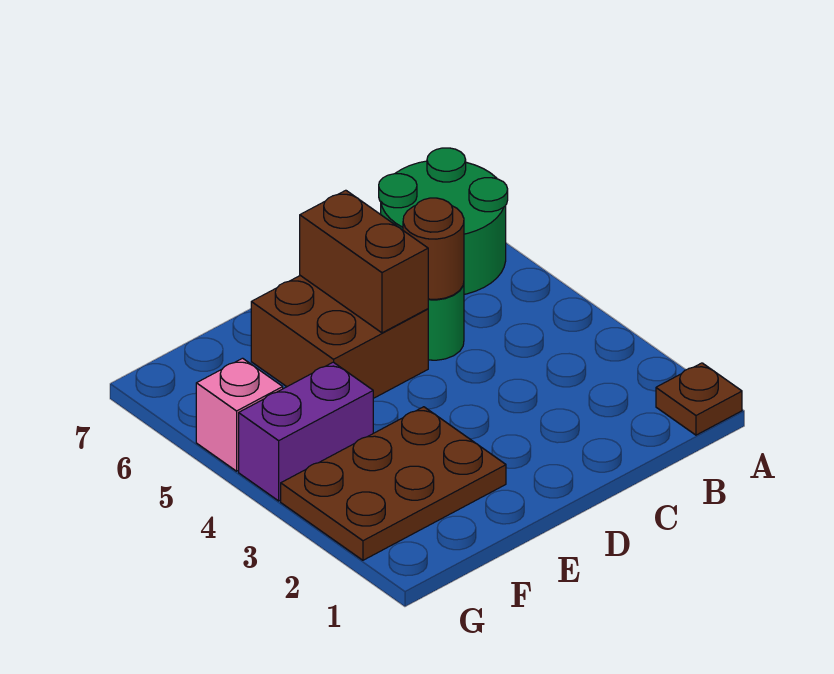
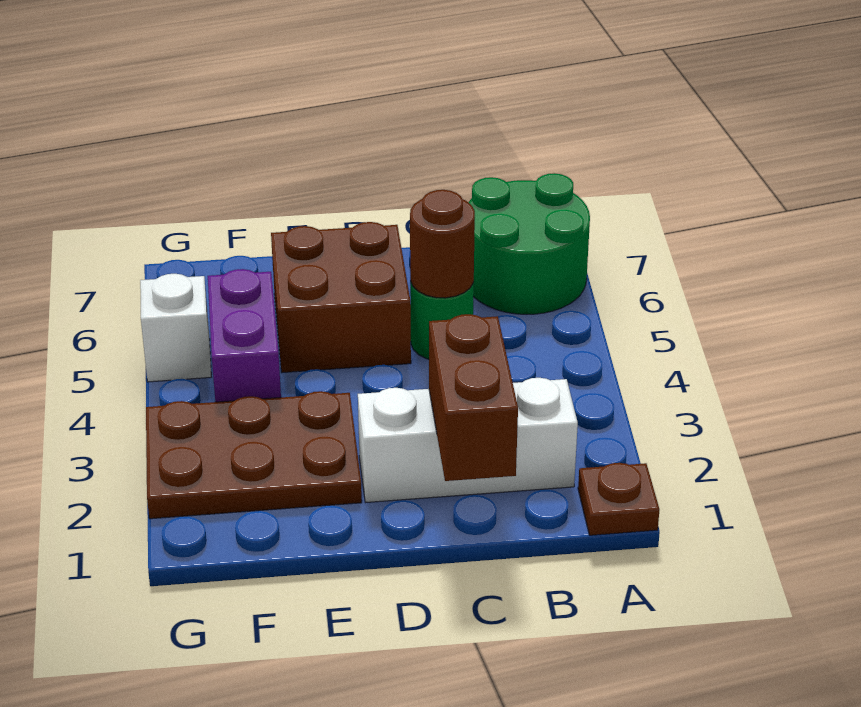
none -> white brick B2:D2 level 1
brown brick D5:D6 level 2 -> brown brick C1:C2 level 2
purple brick F4:G4 level 1 -> purple brick F4:F5 level 1
pink brick G5 level 1 -> white brick G5 level 1

